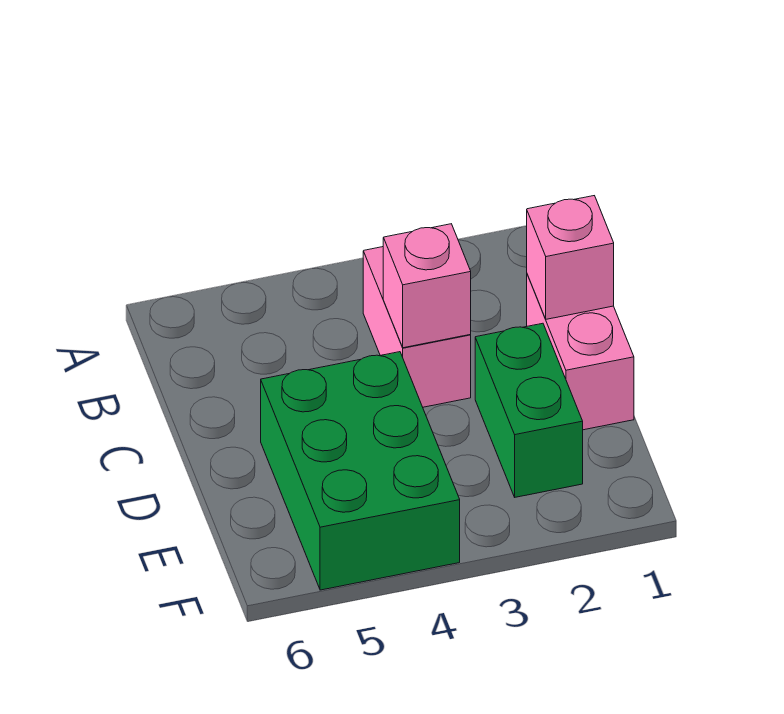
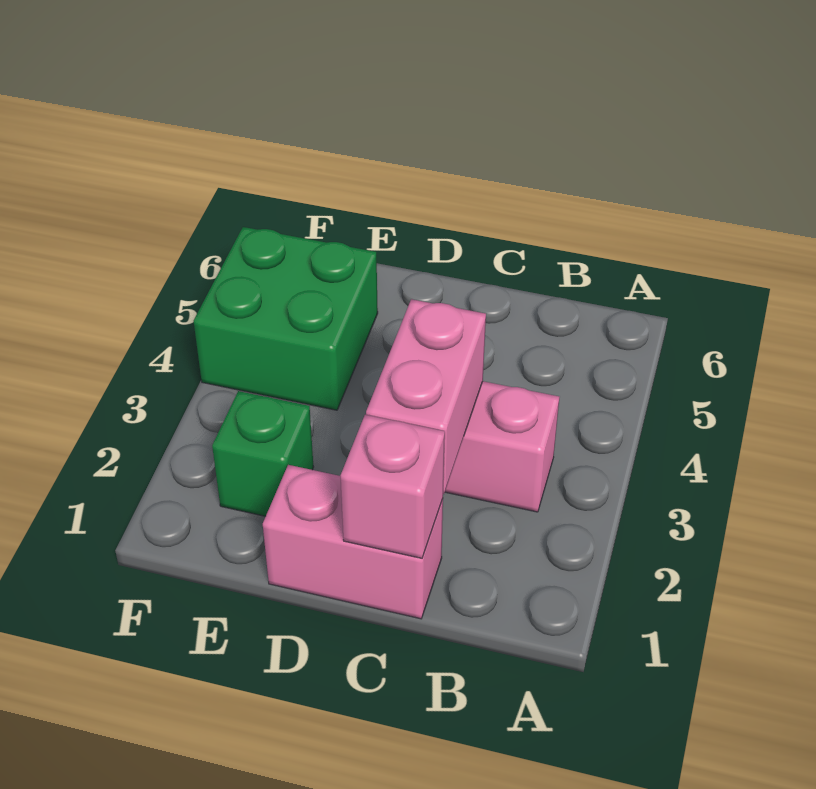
pink brick C3 level 2 -> pink brick C2:C3 level 2
green brick D2:E2 level 1 -> green brick E2 level 1
green brick D4:F5 level 1 -> green brick E4:F5 level 1

